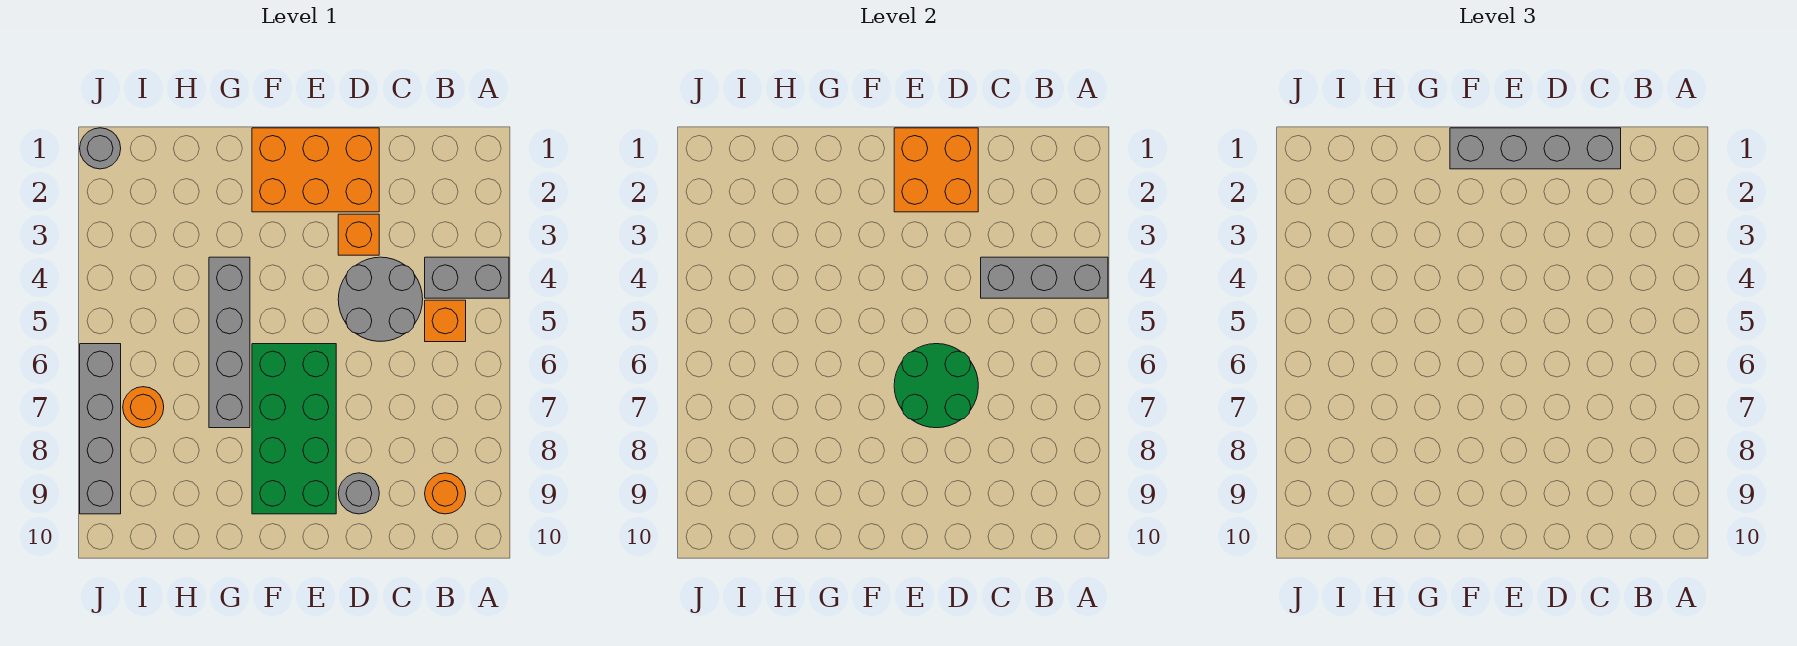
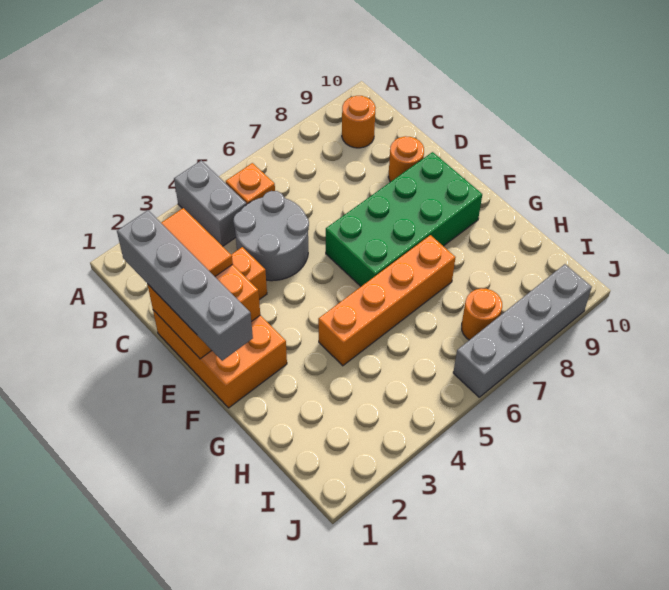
grey brick A4:C4 level 2 -> none
none -> orange tile C2:D2 level 3
green round brick D6:E7 level 2 -> none
grey round brick D9 level 1 -> orange round brick D9 level 1
grey brick G4:G7 level 1 -> orange brick G4:G7 level 1
grey round brick J1 level 1 -> none

